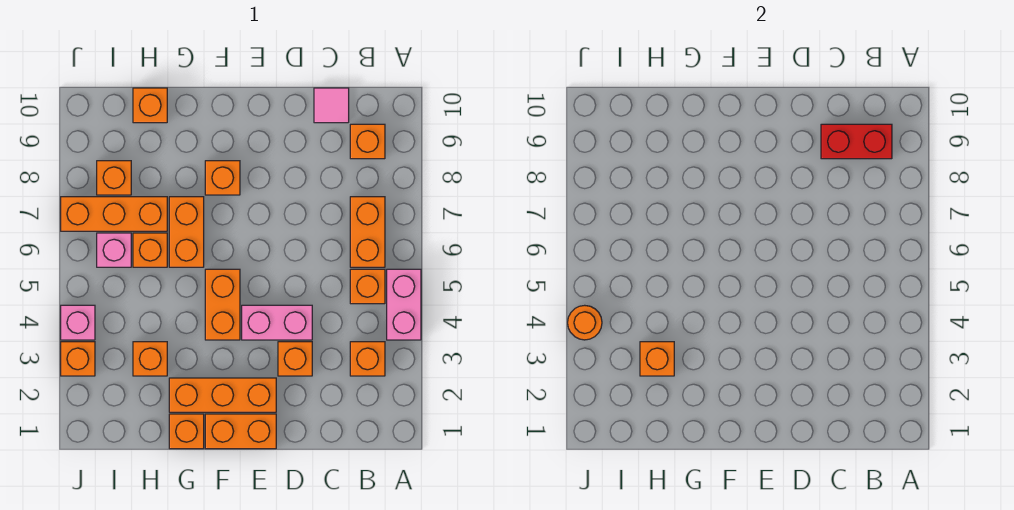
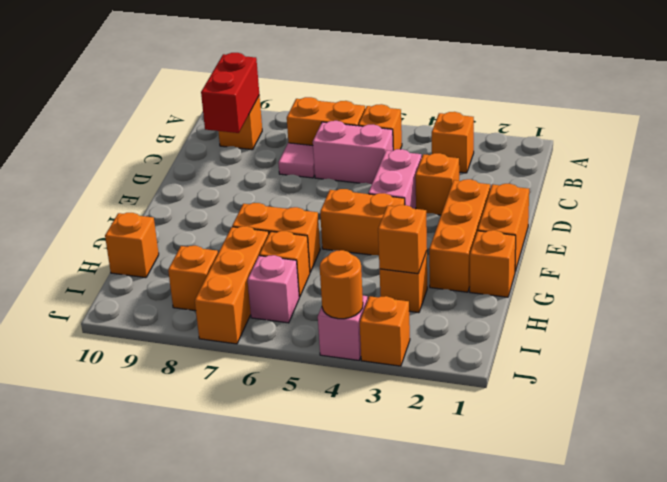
pink brick A4:A5 level 1 -> pink brick C5:C6 level 1
pink tile C10 level 1 -> pink tile C7 level 1
orange brick F8 level 1 -> none

